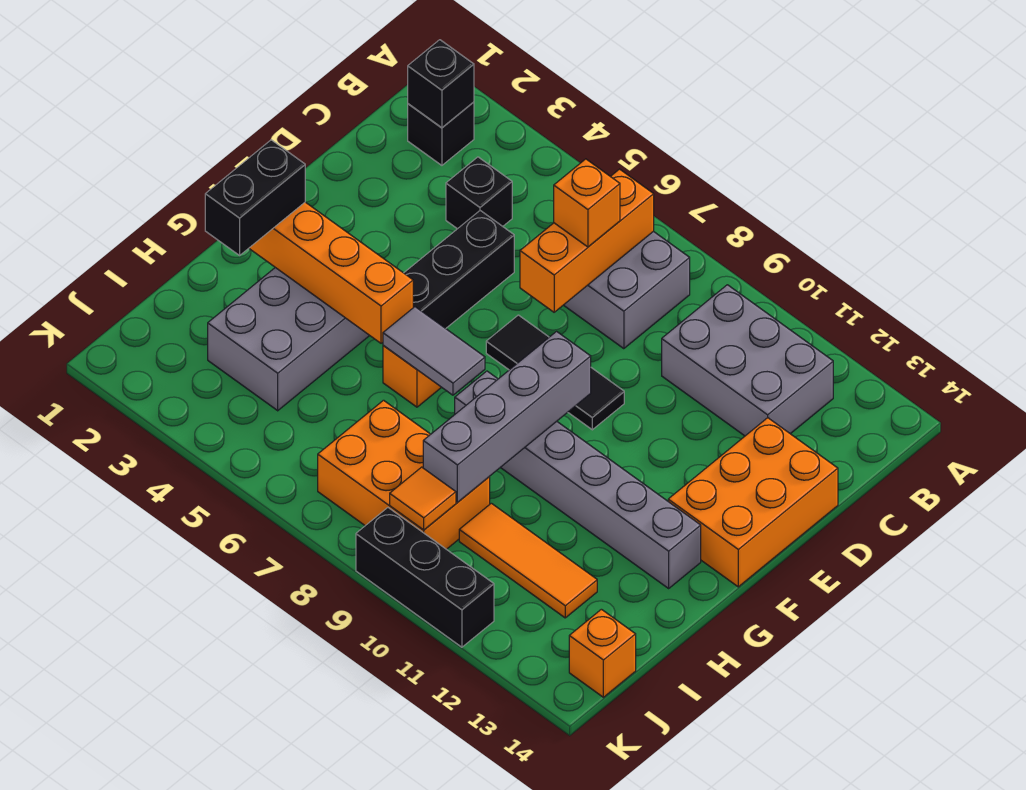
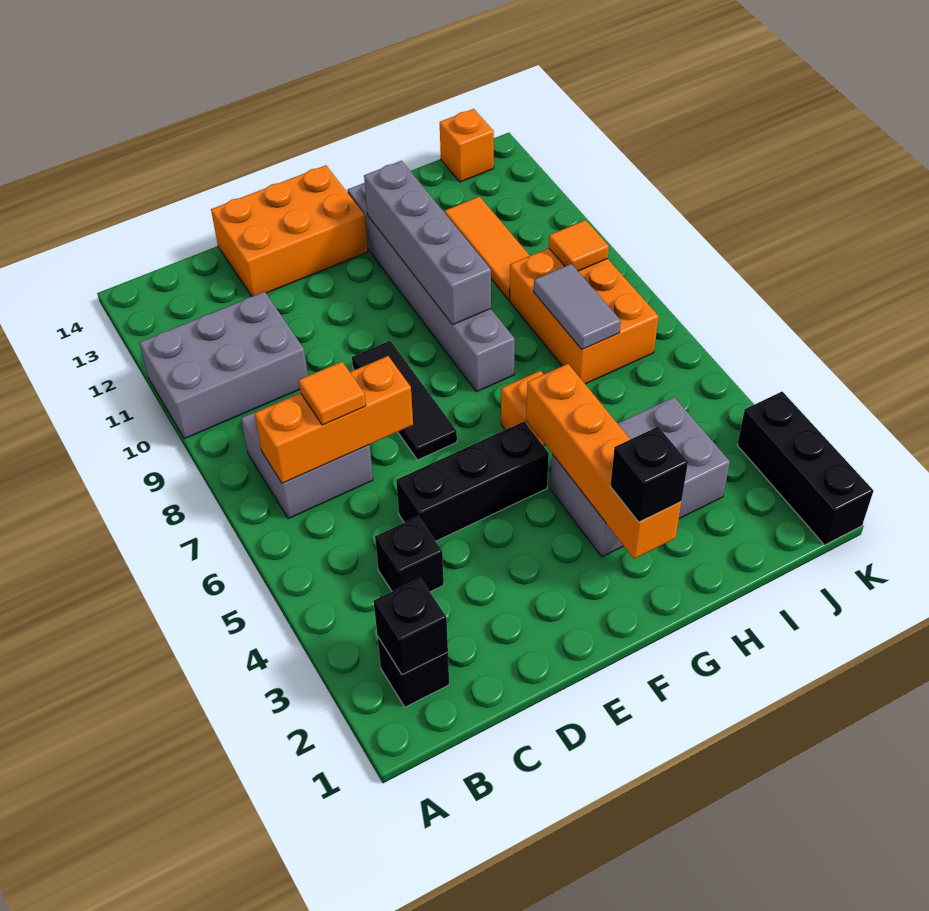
grey brick B10:C12 level 1 -> grey brick A10:C11 level 1
orange brick C7 level 3 -> orange tile C7 level 3
grey brick F9:I9 level 2 -> grey brick G9:G12 level 2
black brick G2:H2 level 3 -> black brick G2 level 3
grey tile G6:G7 level 2 -> grey tile I7:I8 level 2
black brick K9:K11 level 1 -> black brick K1:K3 level 1

